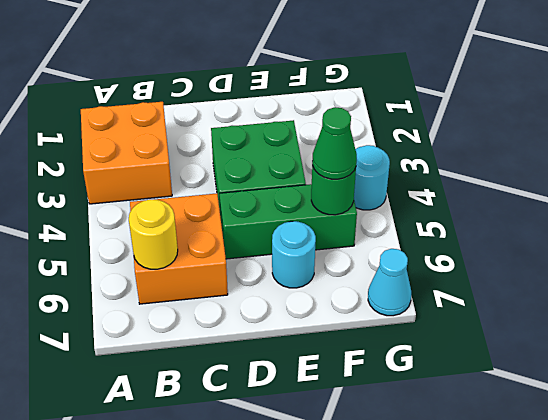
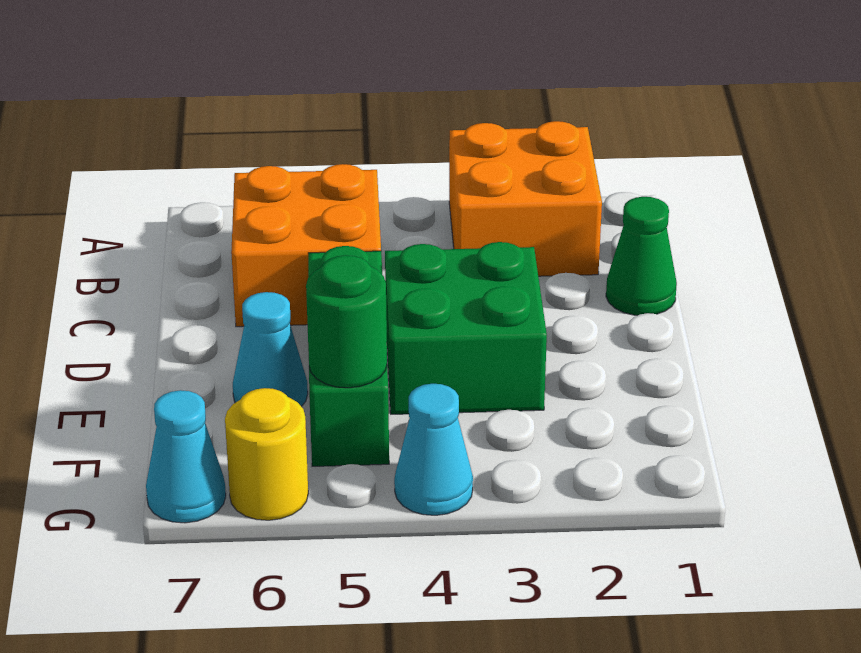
yellow round brick B6 level 2 -> yellow round brick G6 level 1
cyan round brick E6 level 1 -> cyan cone E6 level 1
green cone F5 level 3 -> green cone C1 level 1
cyan round brick G4 level 1 -> cyan cone G4 level 1

